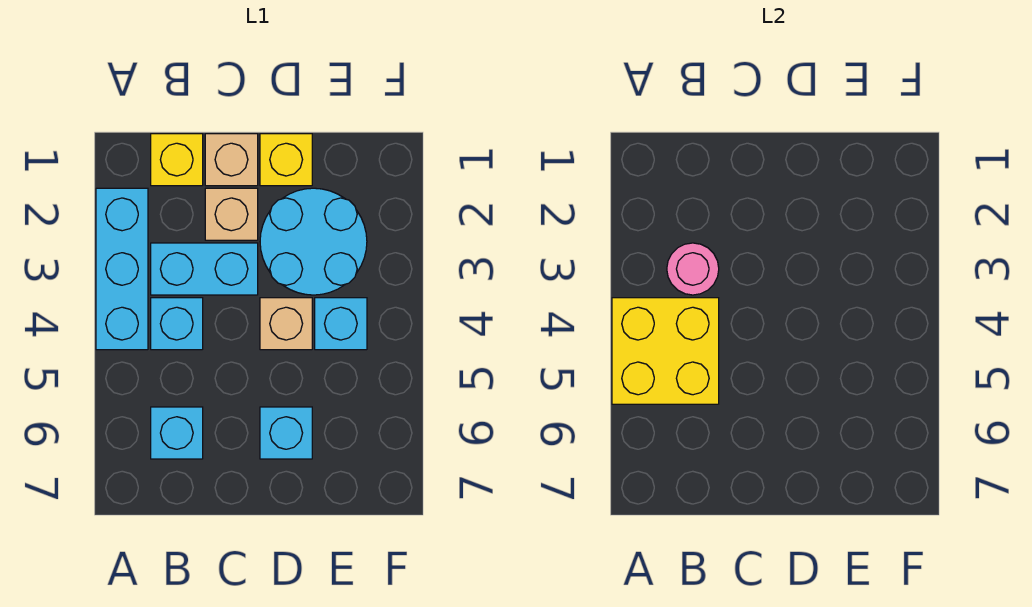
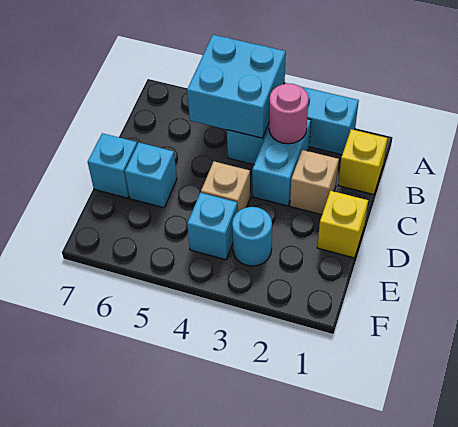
yellow brick A4:B5 level 2 -> cyan brick A4:B5 level 2
cyan brick B6 level 1 -> cyan brick D7 level 1
tan brick C1 level 1 -> none
cyan round brick D2:E3 level 1 -> cyan round brick E3 level 1

